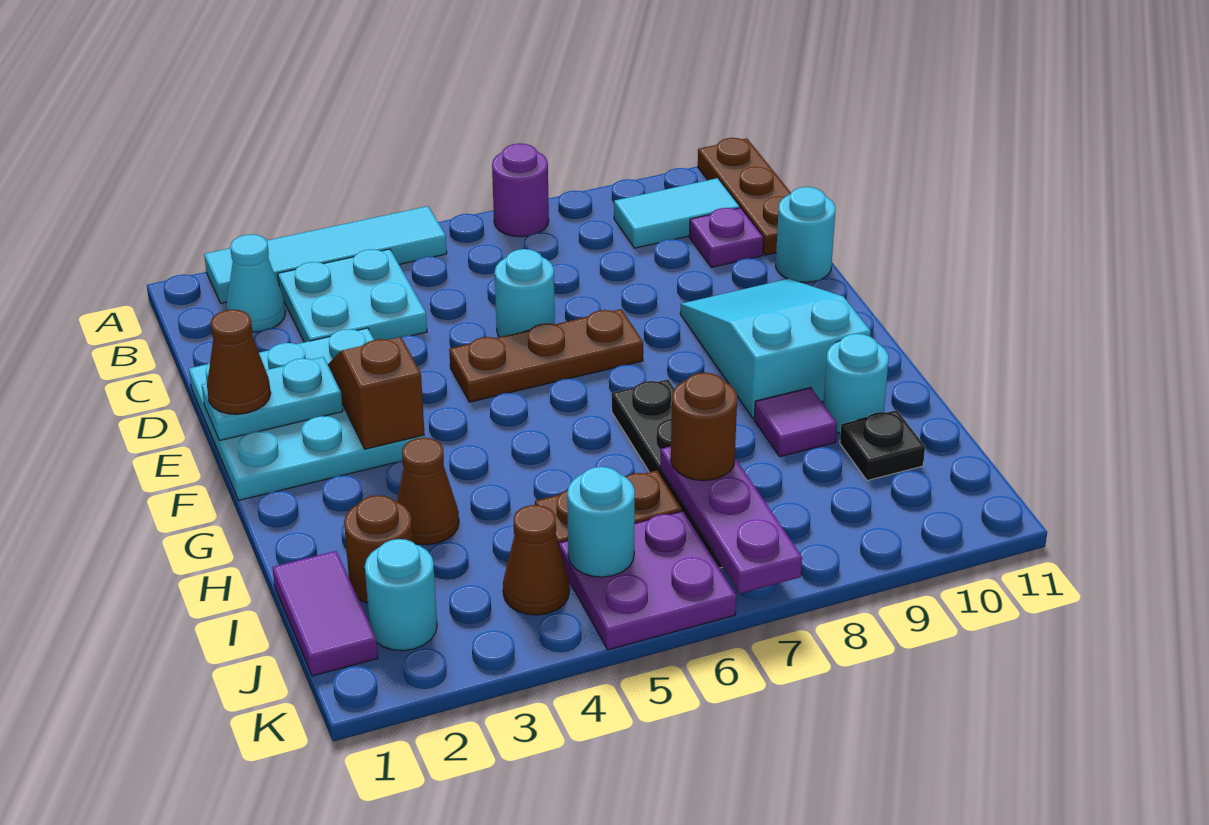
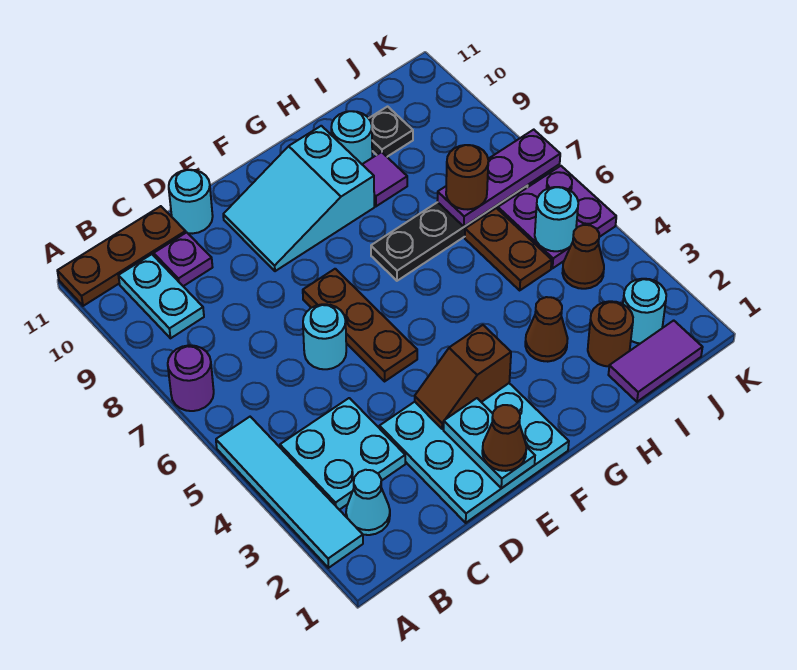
cyan tile B9:B10 level 1 -> cyan plate B9:B10 level 1

